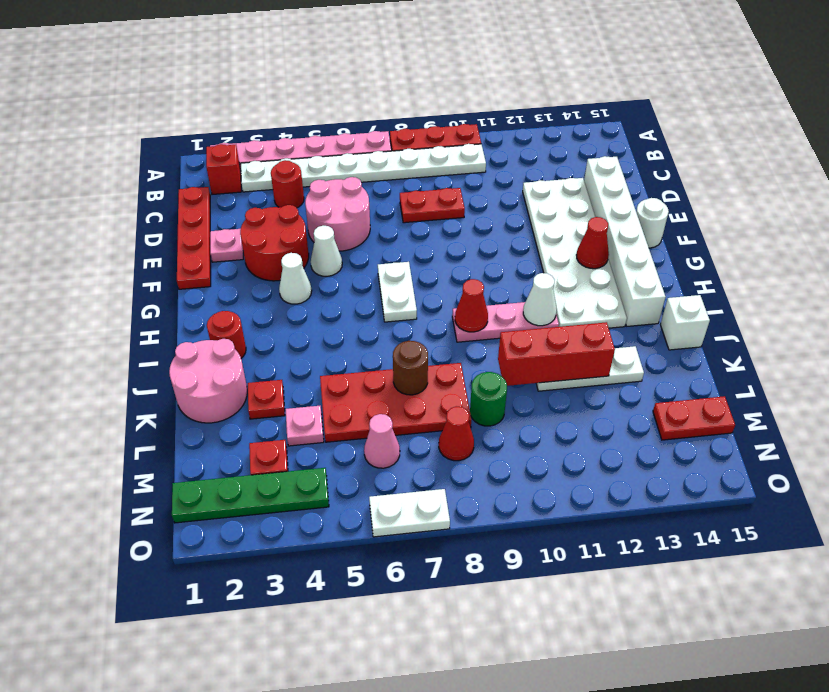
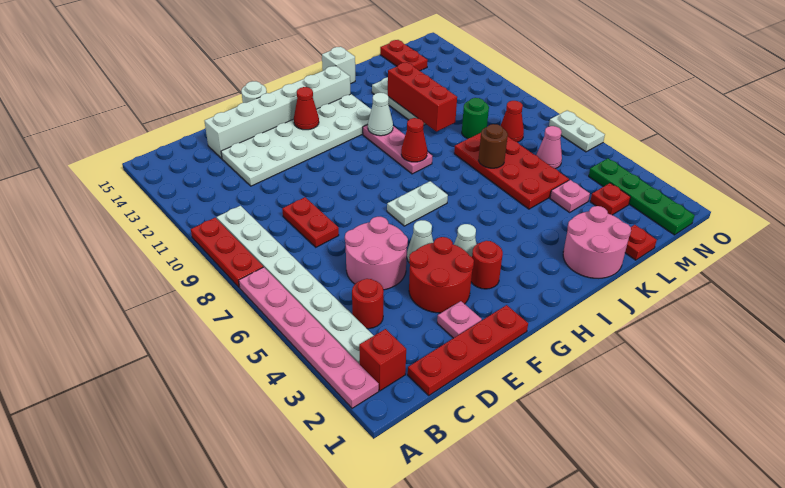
red round brick I2 level 1 -> red round brick G3 level 1
red plate K3 level 1 -> red plate L1 level 1

